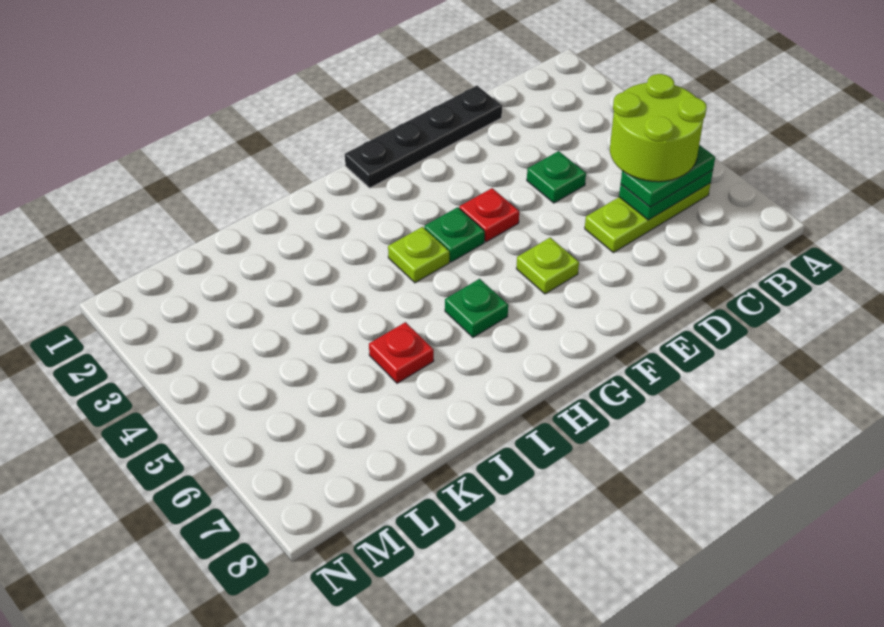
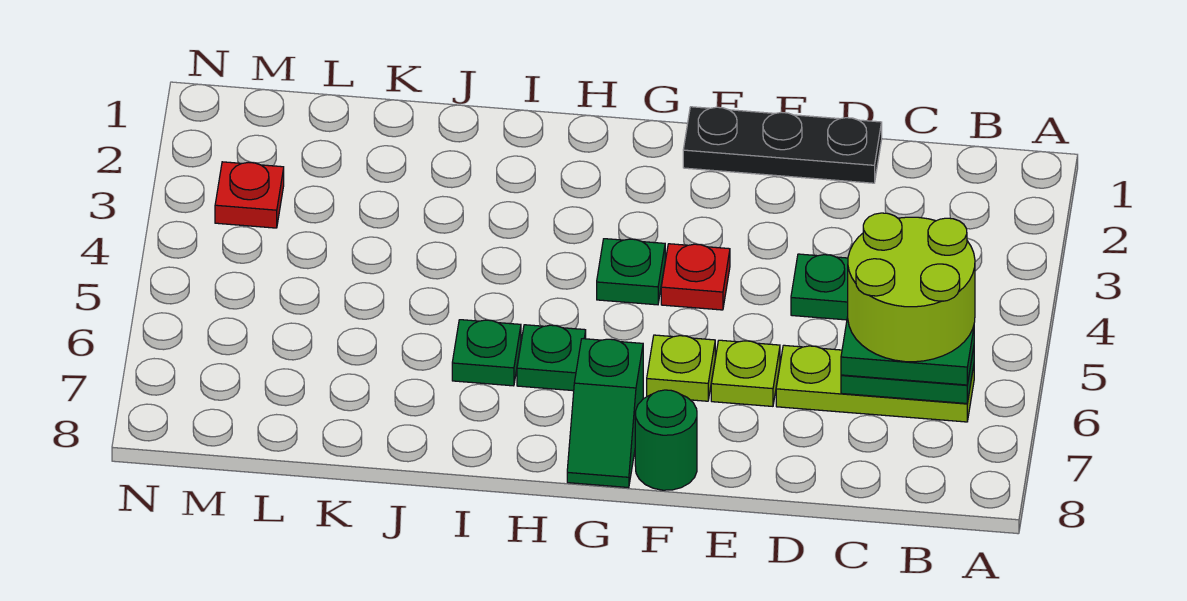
black plate D1:G1 level 1 -> black plate D1:F1 level 1
none -> green round brick F8 level 1
none -> green slope G7:G8 level 1 top 7
lime plate H4 level 1 -> lime plate E6 level 1
none -> green plate I6 level 1
red plate J6 level 1 -> red plate M3 level 1

